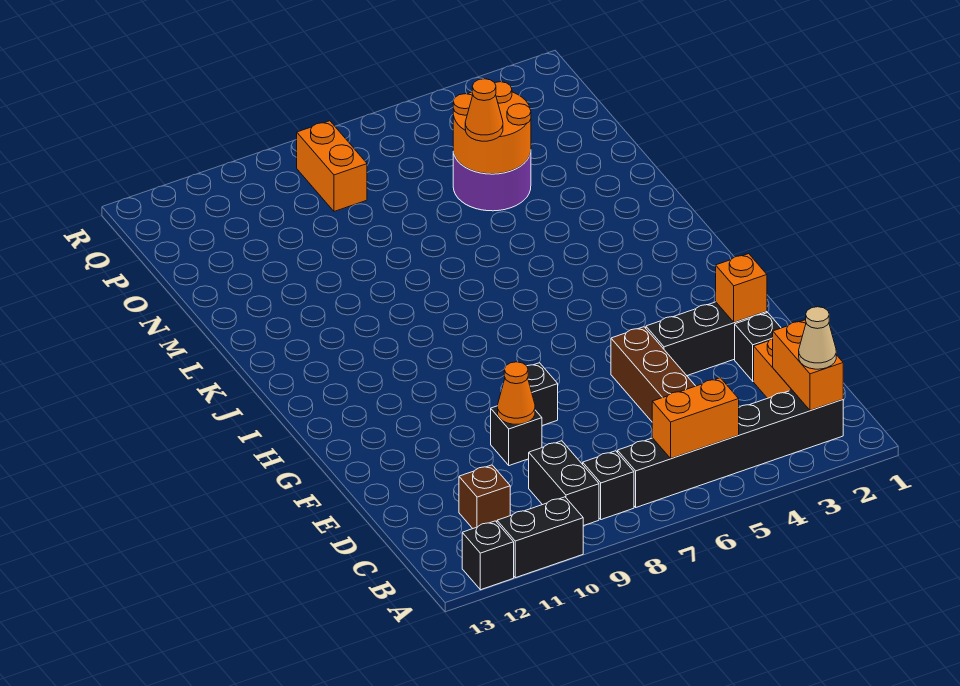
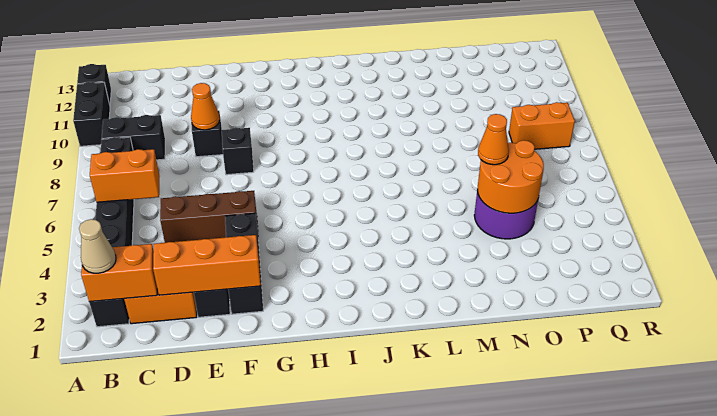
orange brick B5:B6 level 2 -> orange brick B6:C6 level 2
brown brick C11 level 1 -> none
orange brick F2 level 2 -> orange brick D2:F2 level 2

